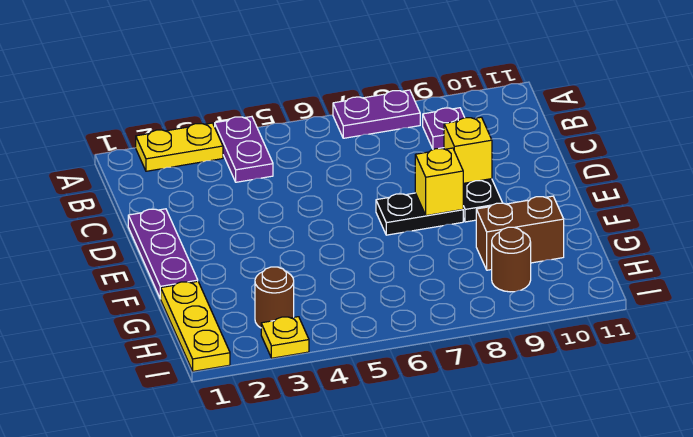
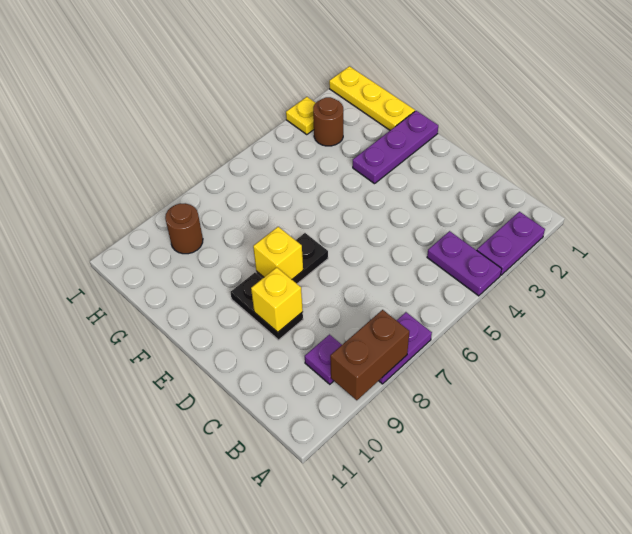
yellow plate A2:A3 level 1 -> purple plate A2:A3 level 1
purple plate D1:F1 level 1 -> purple plate F1:F3 level 1
brown brick G9:G10 level 1 -> brown brick A8:A9 level 2

